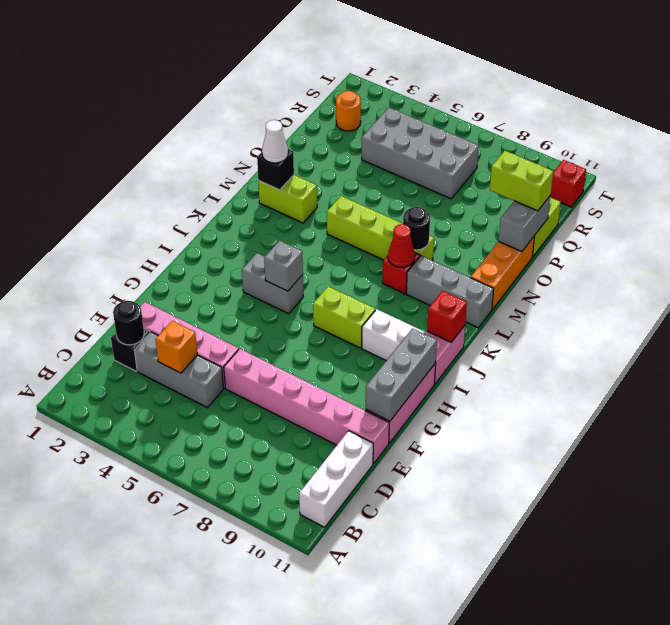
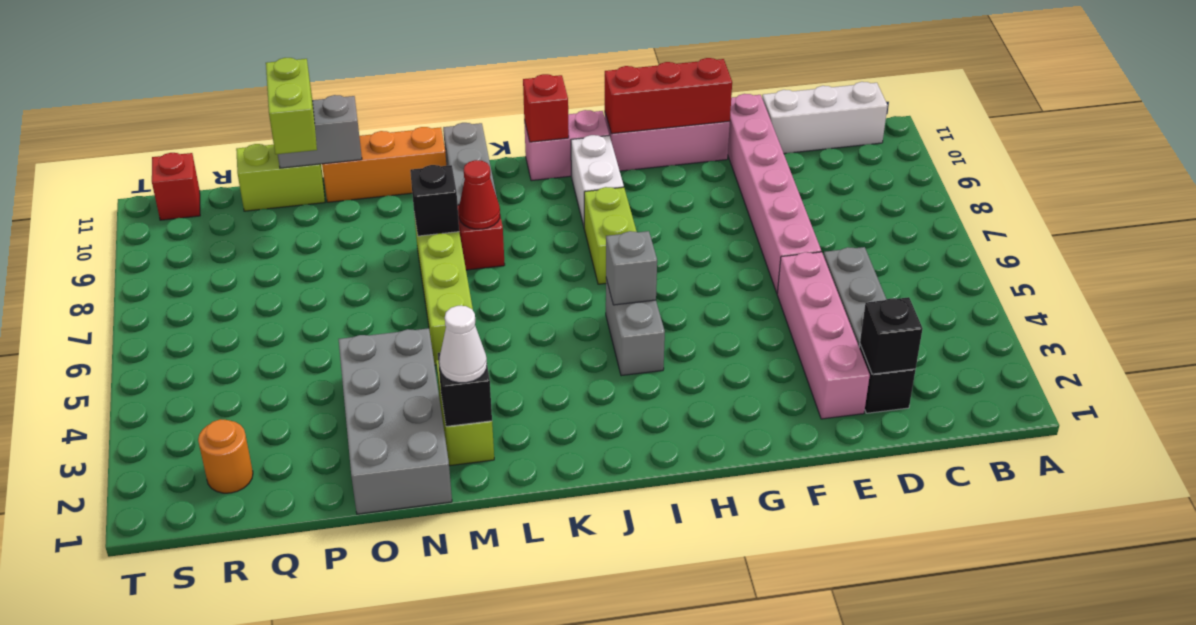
black round brick D2 level 2 -> black brick D2 level 2
orange brick D4 level 2 -> none
grey brick F11:H11 level 2 -> red brick F11:H11 level 2
black round brick M8 level 2 -> black brick M8 level 2
grey brick Q4:R7 level 1 -> grey brick N1:O4 level 1

